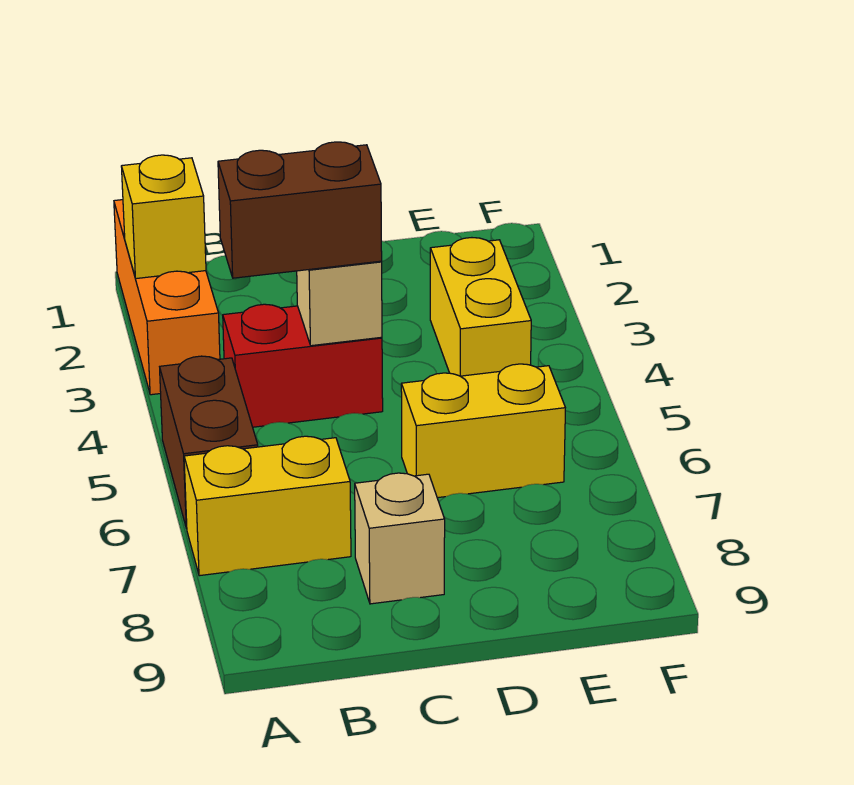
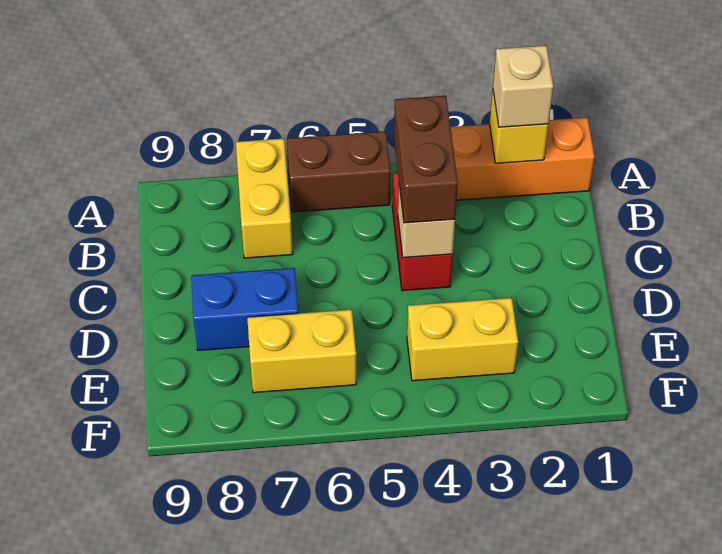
tan brick C8 level 1 -> tan brick A2 level 3
yellow brick D6:E6 level 1 -> yellow brick E6:E7 level 1
none -> blue brick D7:D8 level 1

